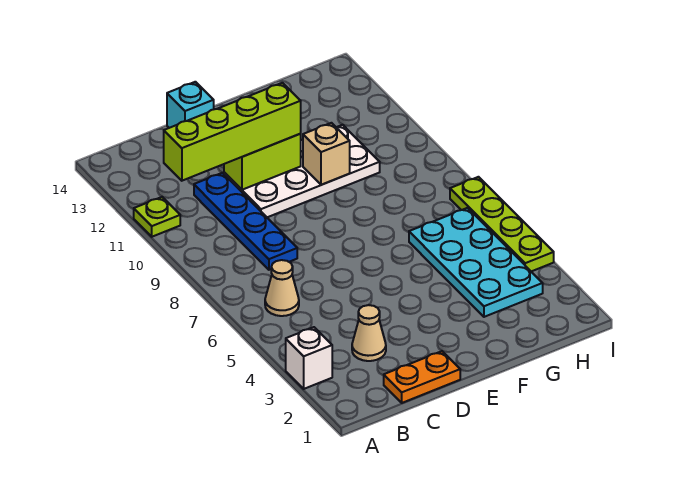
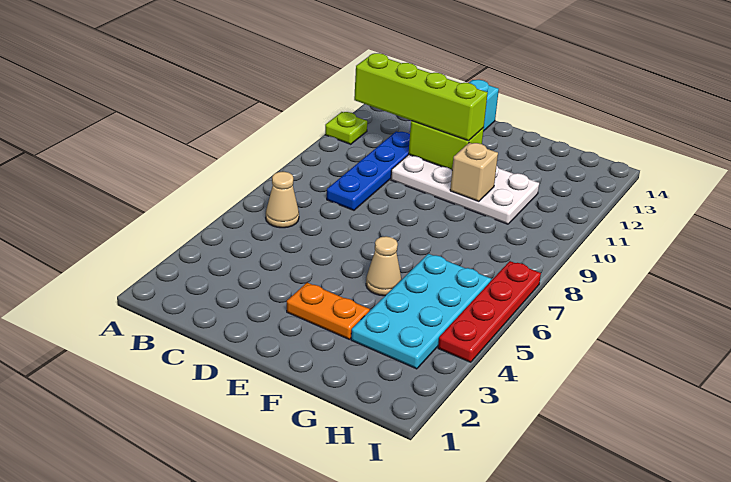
white brick A3 level 1 -> none
orange plate C1:D1 level 1 -> orange plate E3:F3 level 1
tan cone C3 level 1 -> tan cone F5 level 1
lime plate I4:I7 level 1 -> red plate I4:I7 level 1

